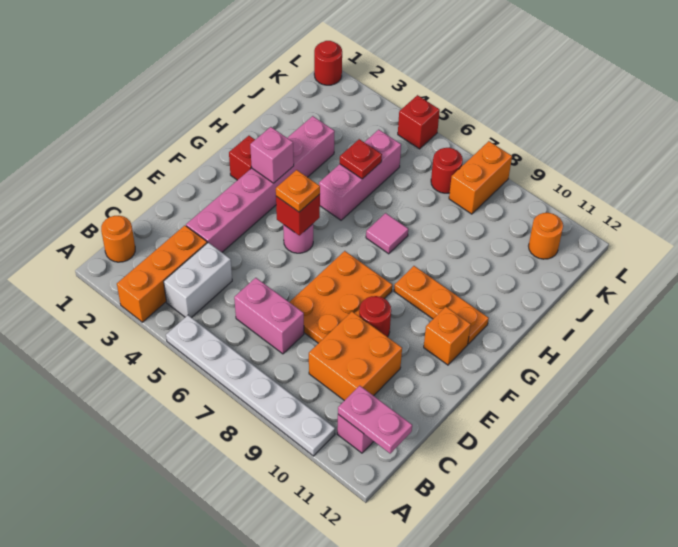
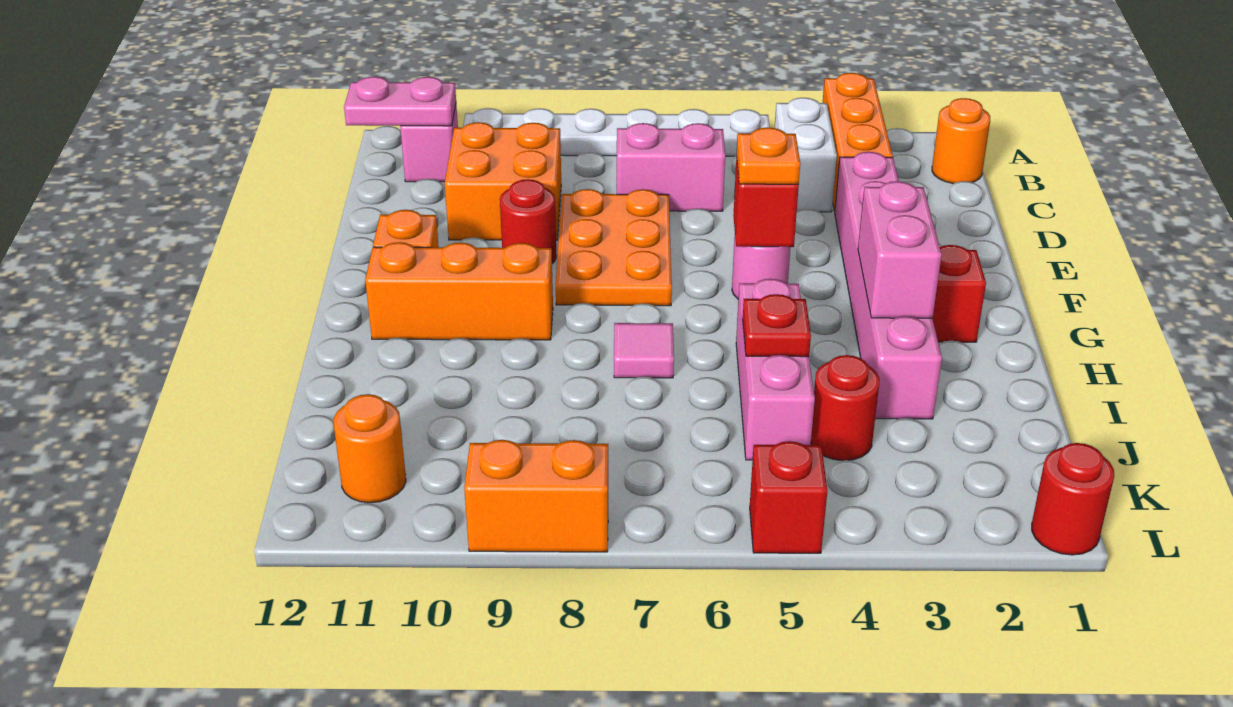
pink brick G3 level 2 -> pink brick G3:H3 level 2
orange plate G9:G11 level 1 -> orange brick G9:G11 level 1
red round brick K7 level 1 -> red round brick J4 level 1
orange brick K8:L8 level 1 -> orange brick L8:L9 level 1

